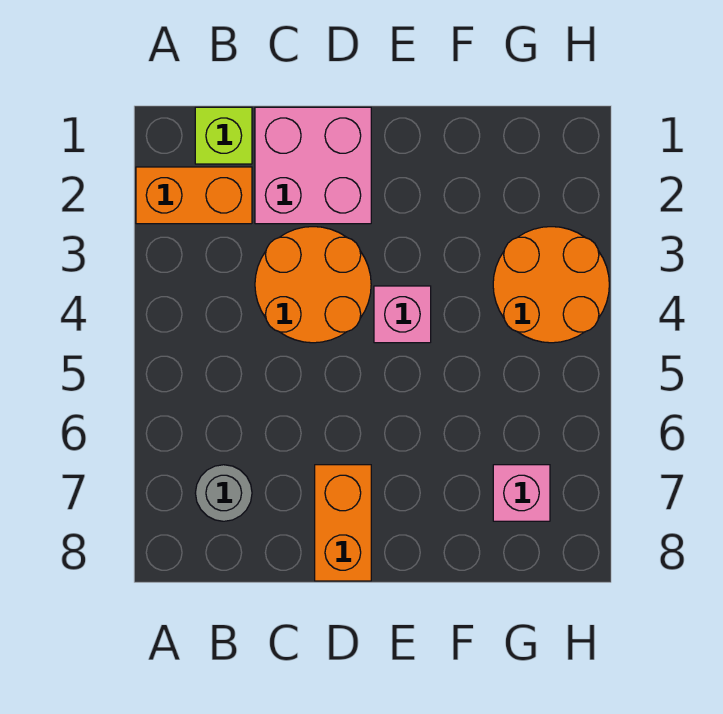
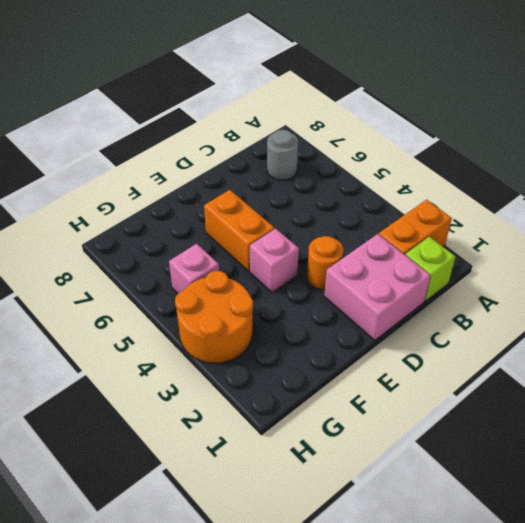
orange round brick C3:D4 level 1 -> orange round brick D3 level 1
orange brick D7:D8 level 1 -> orange brick E5:E6 level 1
pink brick G7 level 1 -> pink brick G5 level 1

